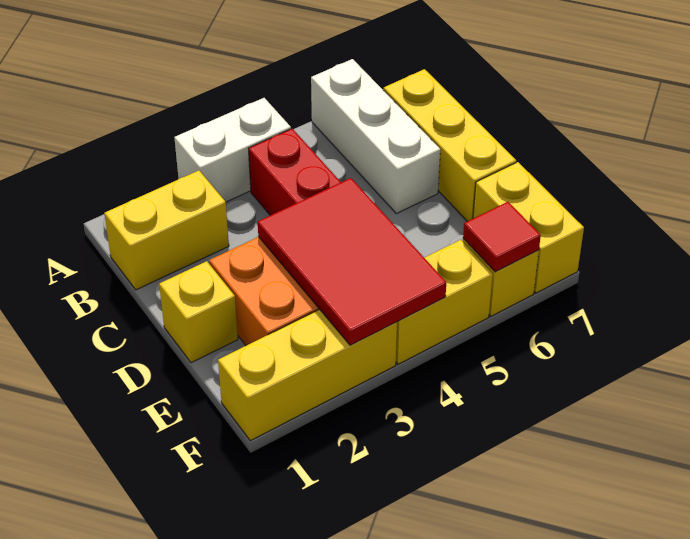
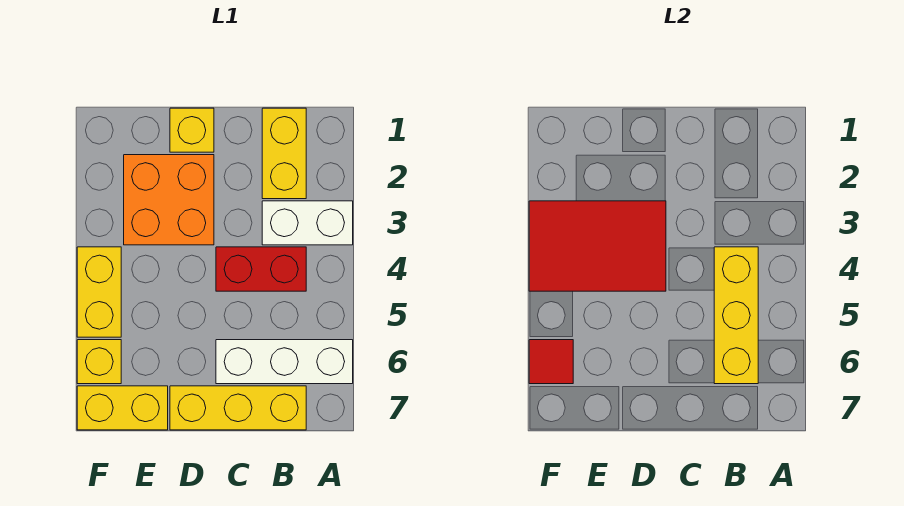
white brick A3:A4 level 1 -> white brick A3:B3 level 1
yellow brick F1:F3 level 1 -> yellow brick B4:B6 level 2

